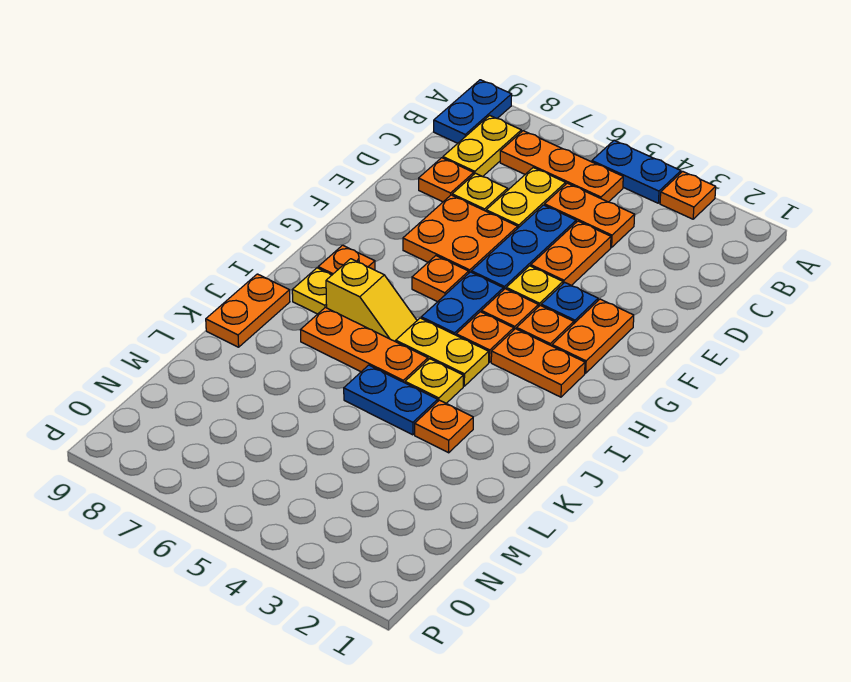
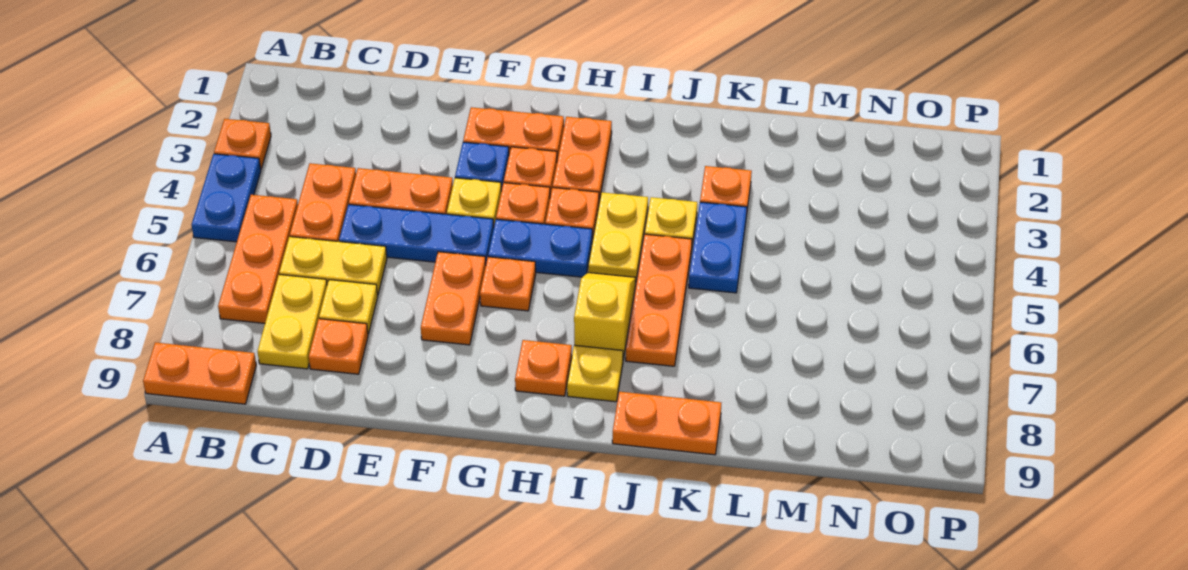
blue plate A9:B9 level 1 -> orange plate A9:B9 level 1
yellow plate B8:C8 level 1 -> yellow plate C7:C8 level 1
orange plate E6:F7 level 1 -> orange plate F6:F7 level 1

